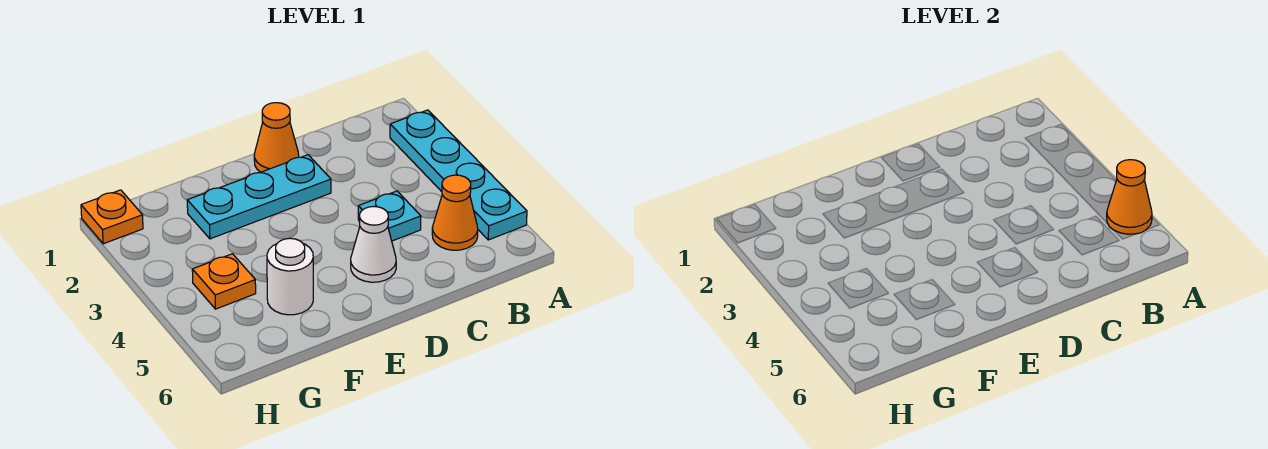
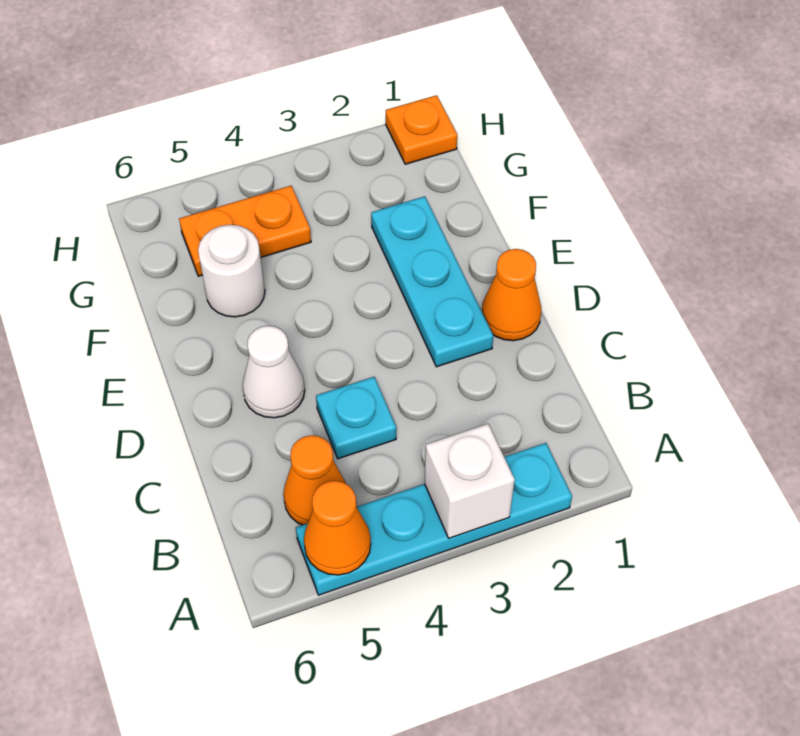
none -> white brick A3 level 2
orange plate G4 level 1 -> orange plate G4:G5 level 1

